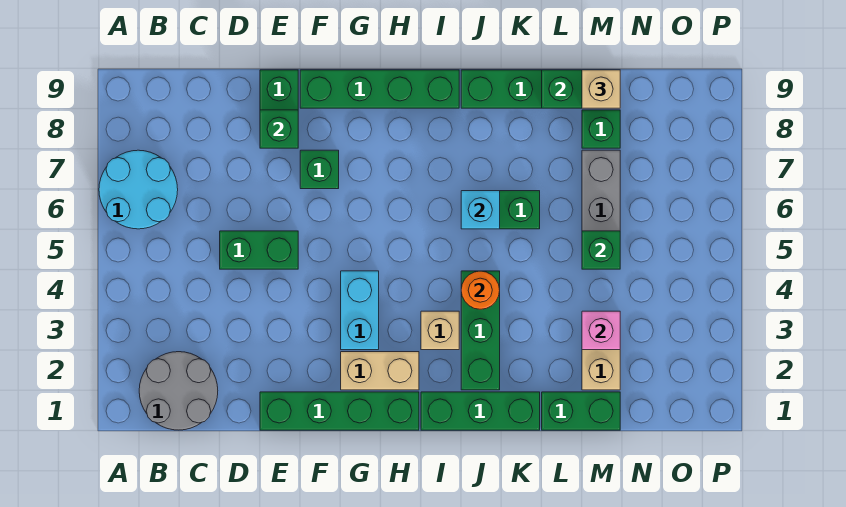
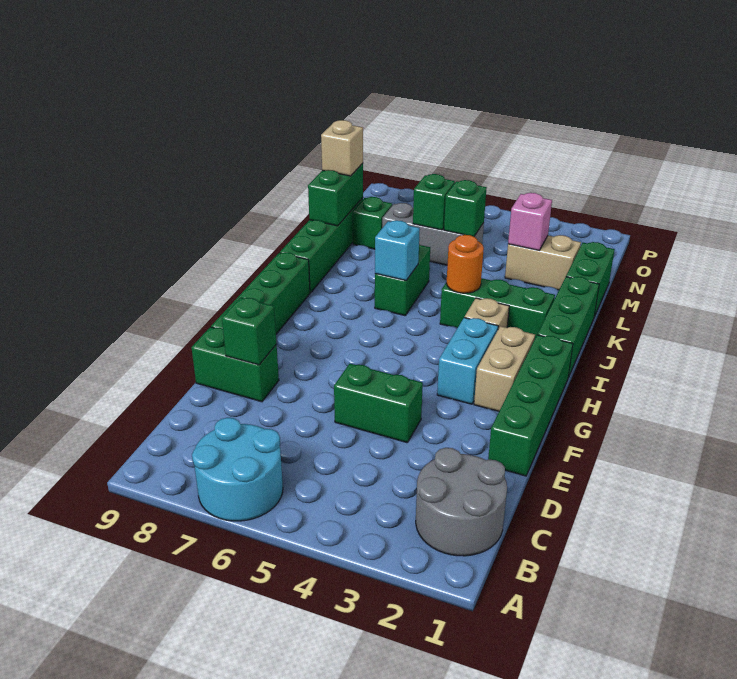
green brick D5:E5 level 1 -> green brick E4:E5 level 1
green brick F7 level 1 -> green brick M6 level 2
cyan brick G3:G4 level 1 -> cyan brick G3:H3 level 1

